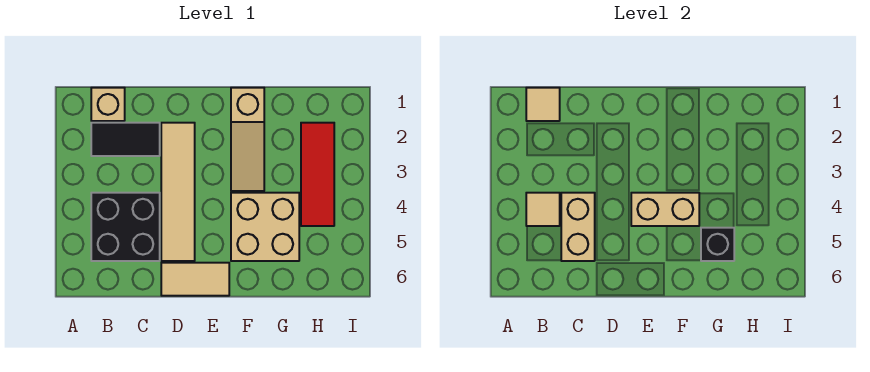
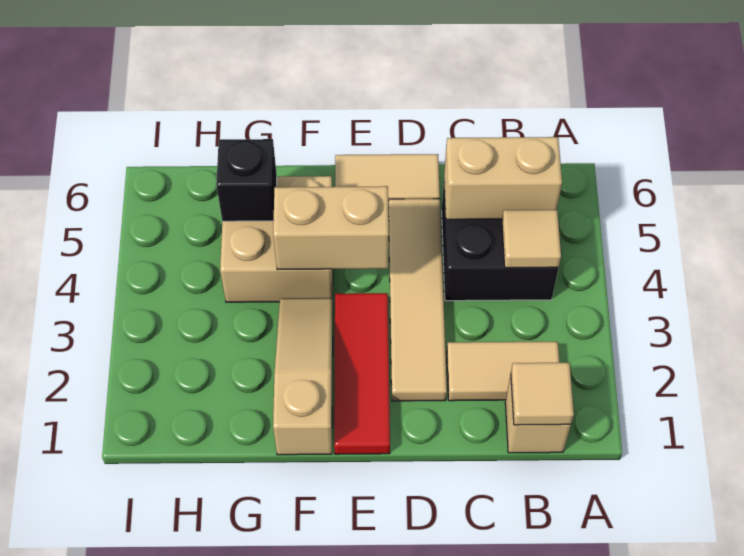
black tile B2:C2 level 1 -> tan tile B2:C2 level 1
tan brick C4:C5 level 2 -> tan brick B5:C5 level 2
red tile H2:H4 level 1 -> red tile E1:E3 level 1

